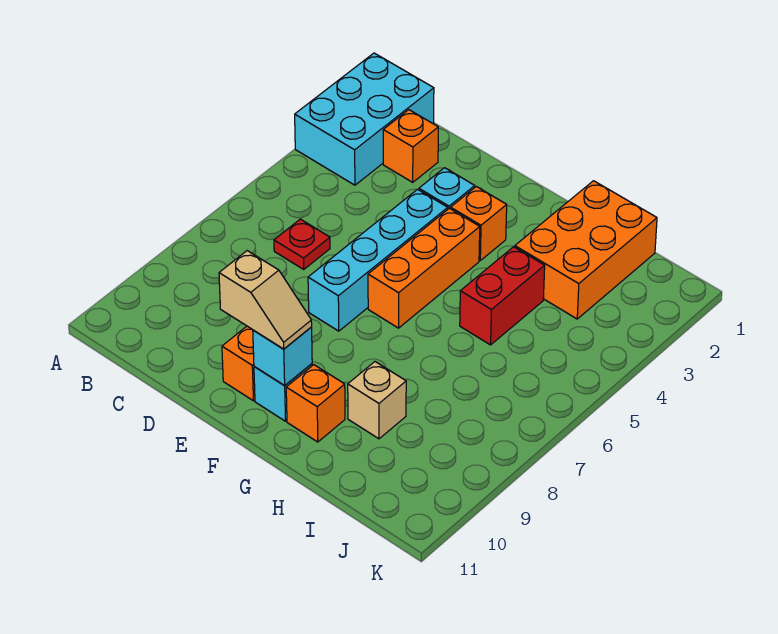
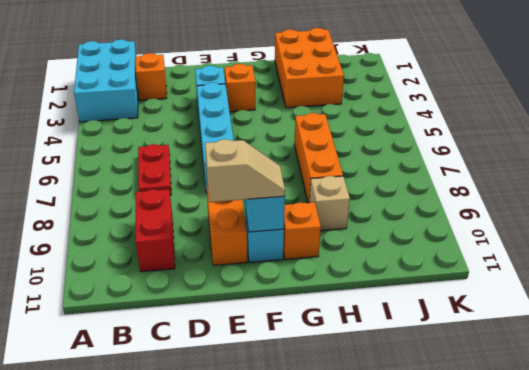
red plate C6 level 1 -> red plate C6:C7 level 1
orange brick F4:F6 level 1 -> orange brick H6:H8 level 1
red brick H4:H5 level 1 -> red brick C9:C10 level 1

